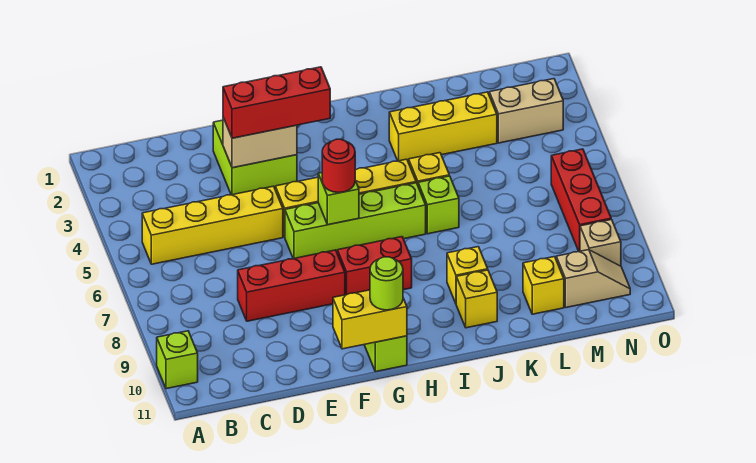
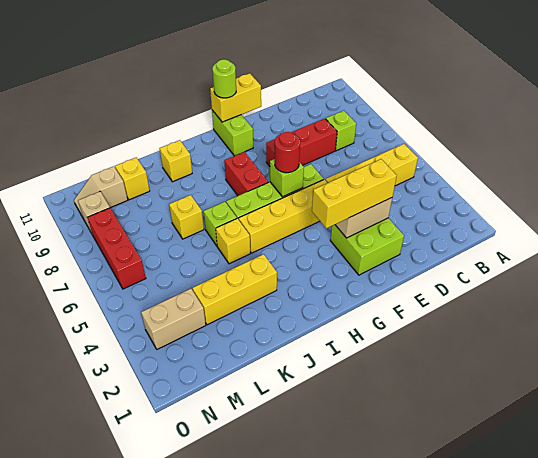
lime brick A10 level 1 -> lime brick C8 level 1
red brick E3:G3 level 3 -> yellow brick E3:G3 level 3
red brick G8:H8 level 1 -> red brick H7:H8 level 1
yellow brick J9 level 1 -> yellow brick K7 level 1

